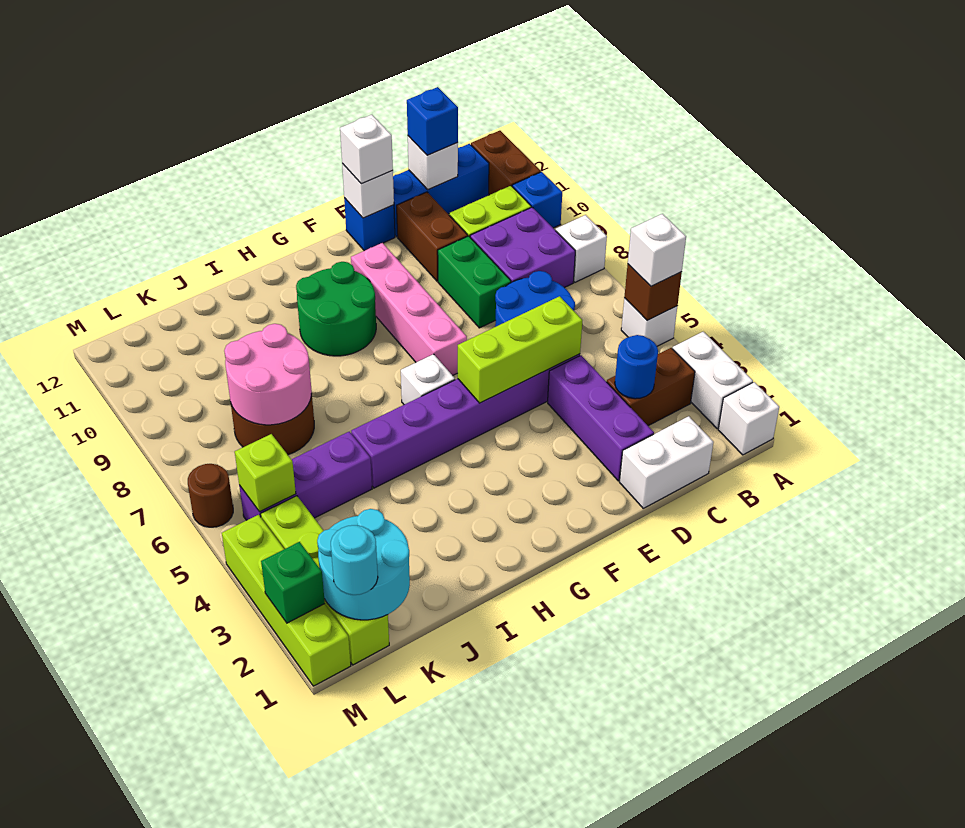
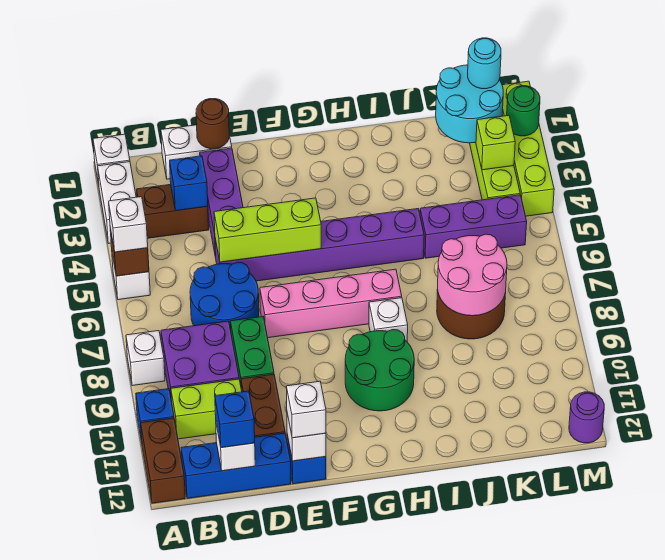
blue round brick C3 level 2 -> blue brick C3 level 2
pink brick F7:F10 level 1 -> pink brick E7:H7 level 1
white brick G6 level 1 -> white brick H8 level 1
lime brick L5 level 2 -> lime brick L3 level 2
green brick M2 level 2 -> green round brick M2 level 2
brown round brick M6 level 1 -> brown round brick D1 level 2
none -> purple round brick M12 level 1

